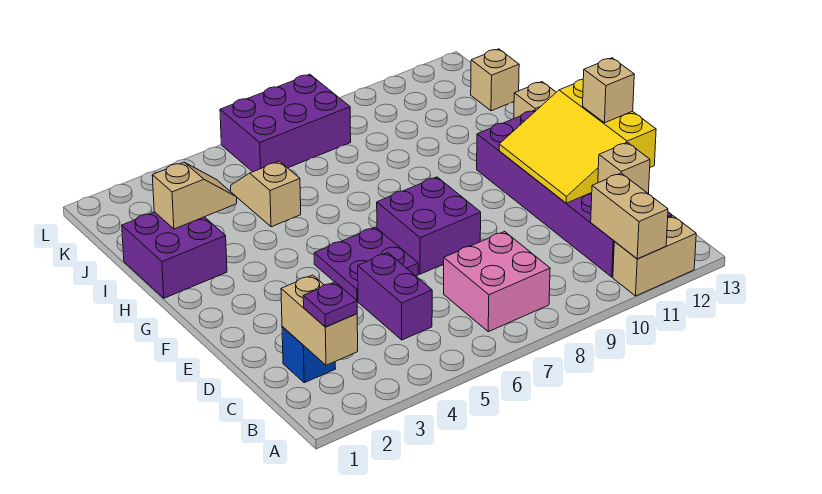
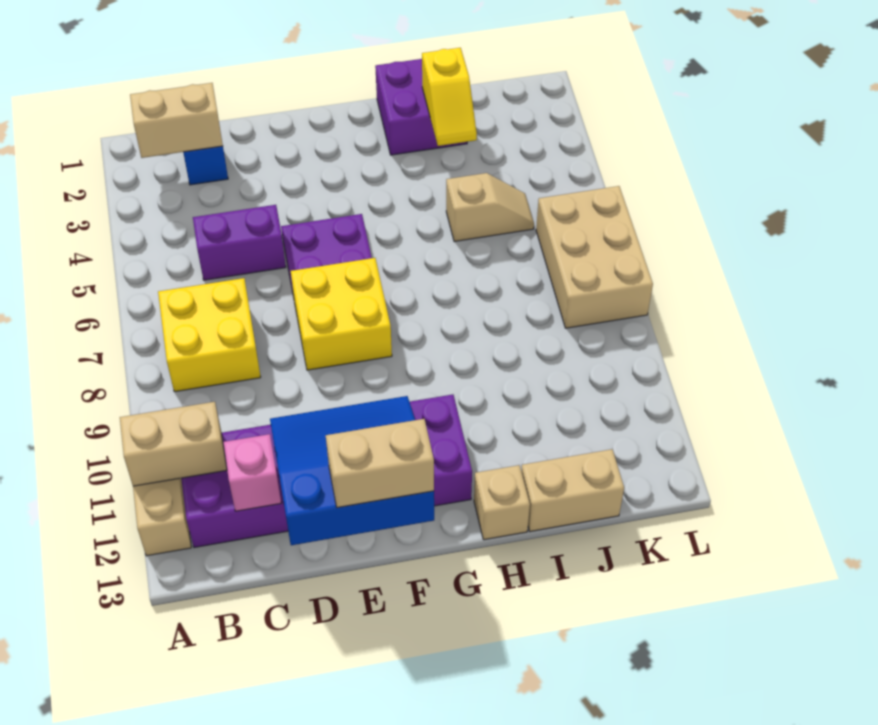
purple plate B2 level 3 -> none
pink brick B7:C8 level 1 -> yellow brick B7:C8 level 1
tan brick C12 level 2 -> pink brick C12 level 2
yellow slope D11:F13 level 2 top 13 -> blue slope D11:F13 level 2 top 13
purple brick E7:F8 level 1 -> yellow brick E7:F8 level 1
tan brick E13 level 3 -> tan brick E13:F13 level 3
tan slope I2:I3 level 2 top 2 -> yellow slope I2:I3 level 2 top 2
tan brick J13 level 1 -> tan brick I13:J13 level 1
purple brick K6:L8 level 1 -> tan brick K6:L8 level 1

